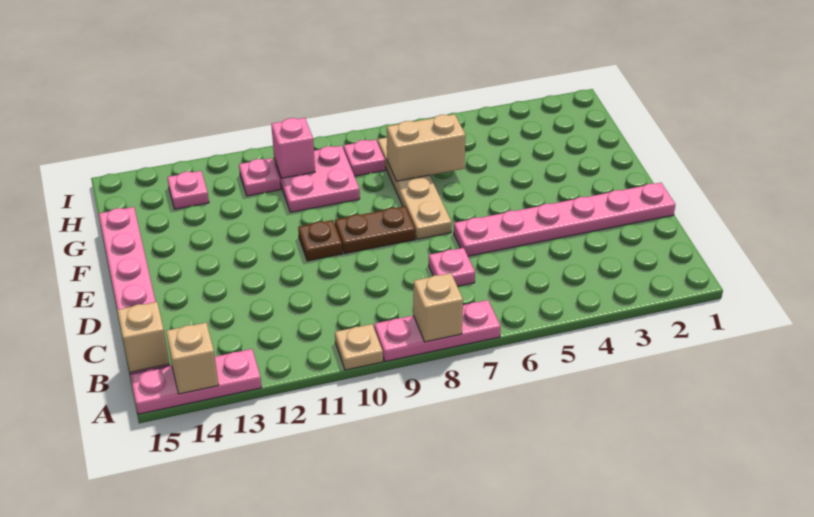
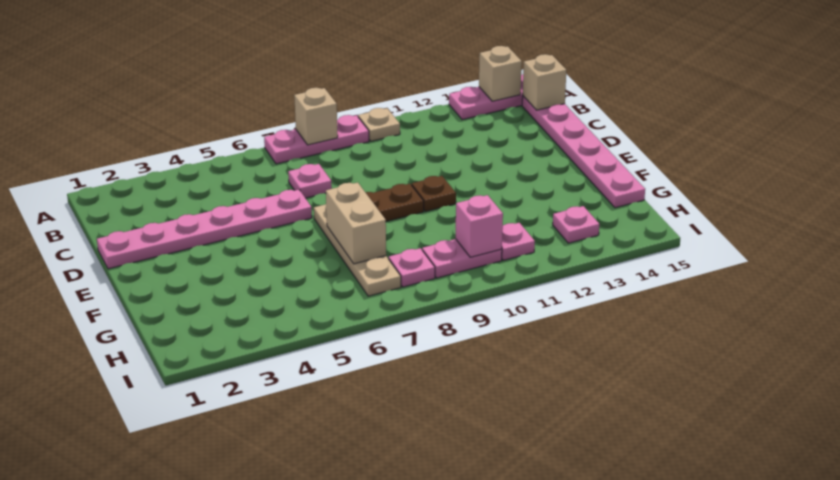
tan brick G6:G7 level 2 -> tan brick F7:G7 level 2
pink plate G9:H10 level 1 -> pink plate H9:H10 level 1

